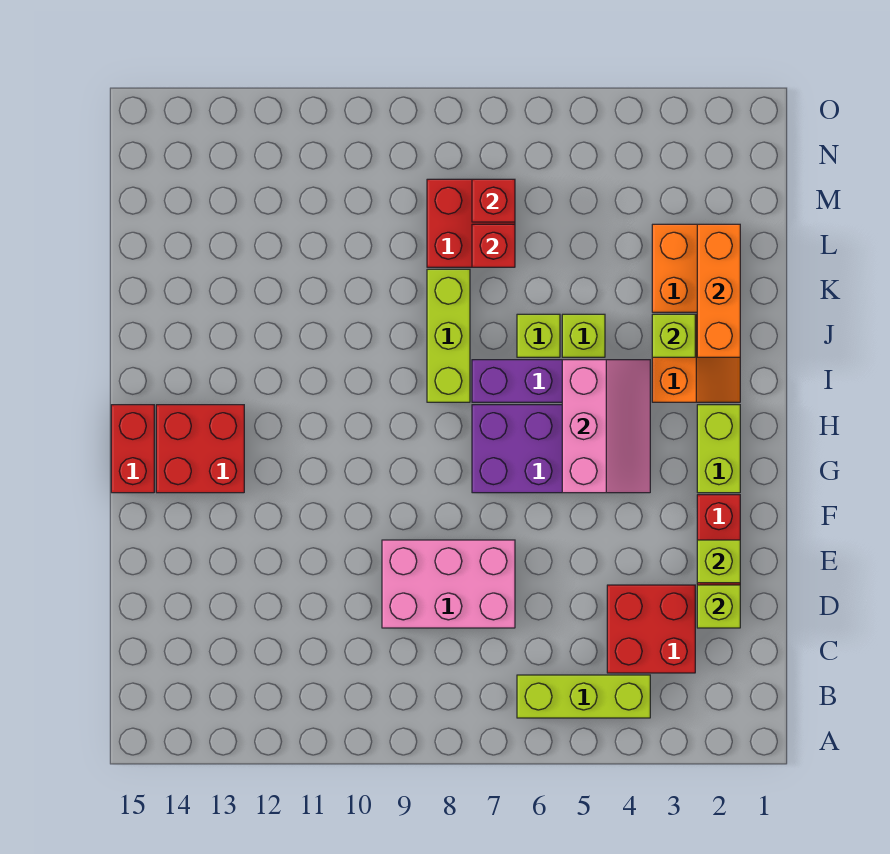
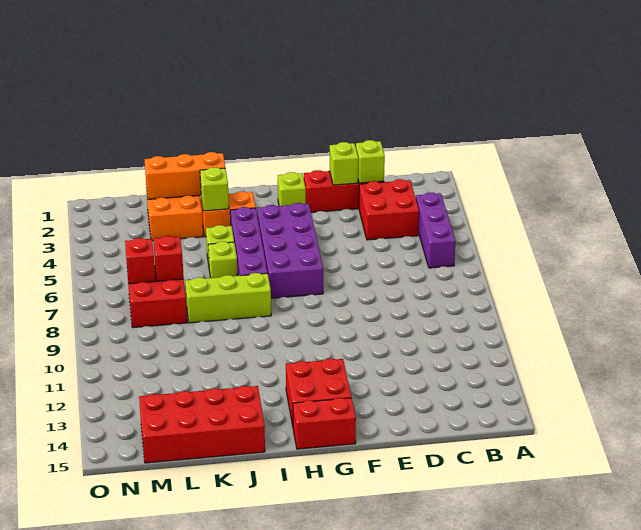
lime brick B4:B6 level 1 -> purple brick B4:B6 level 1
pink brick D7:E9 level 1 -> none
lime brick G2:H2 level 1 -> lime brick G2 level 1
pink slope G4:I5 level 2 top 5 -> none
none -> red brick J14:M15 level 1

